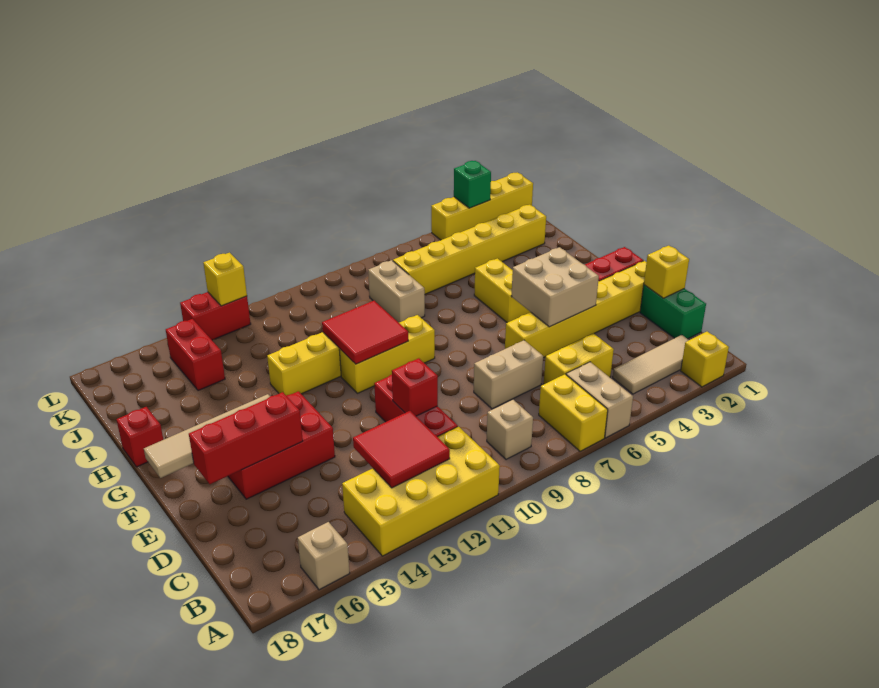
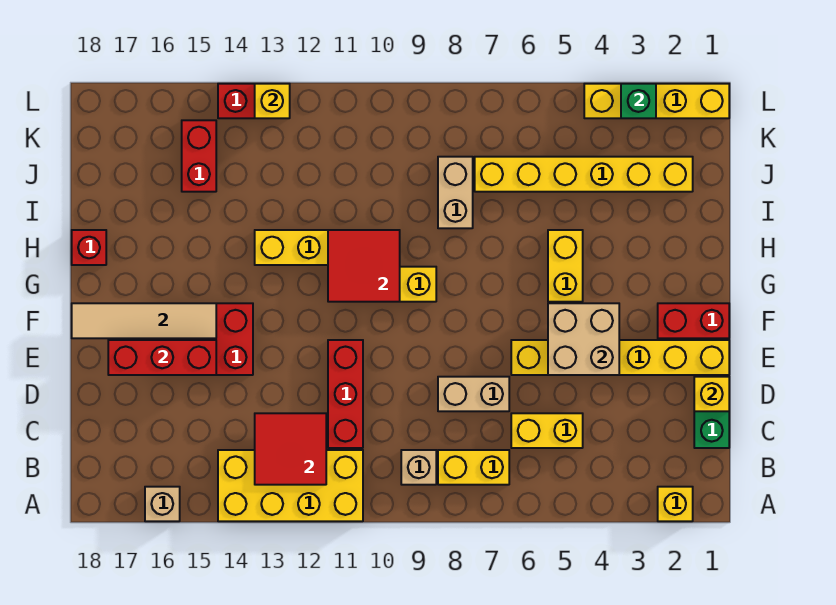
tan brick A6:B6 level 1 -> none
yellow brick A7:B7 level 1 -> yellow brick B7:B8 level 1
tan tile B2:B4 level 1 -> none
red brick D11 level 2 -> none

